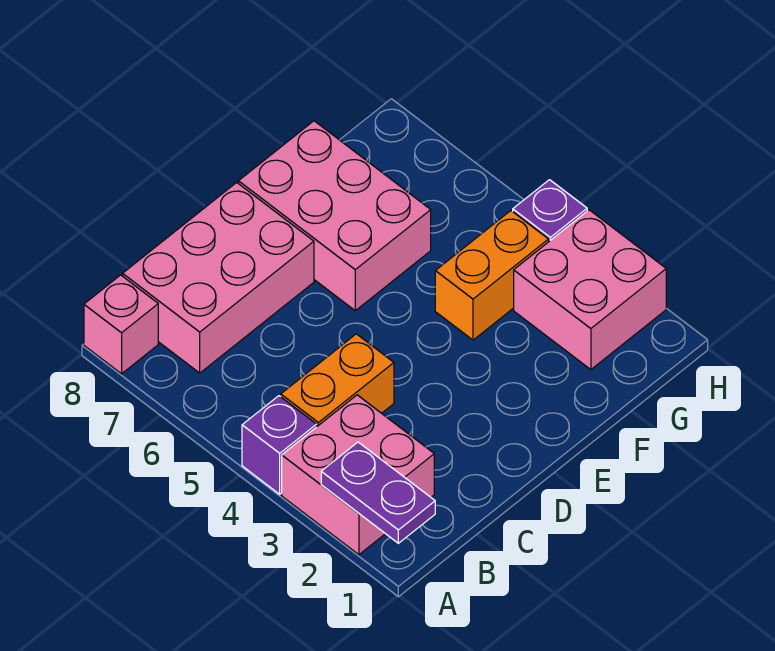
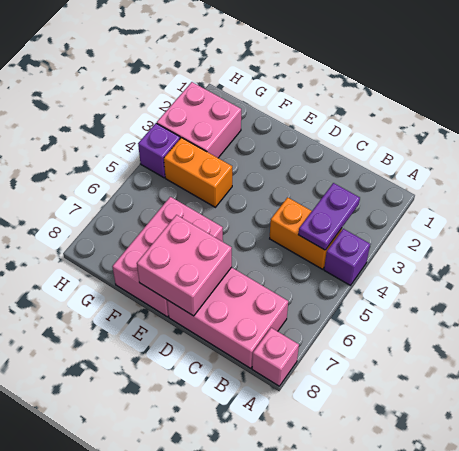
purple plate A1:A2 level 2 -> purple plate B3:B4 level 2
pink brick A2:B3 level 1 -> pink brick D7:E8 level 2

